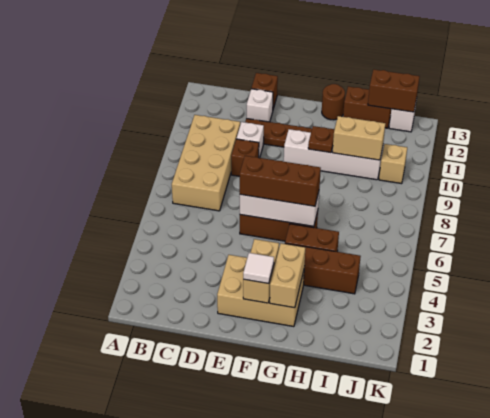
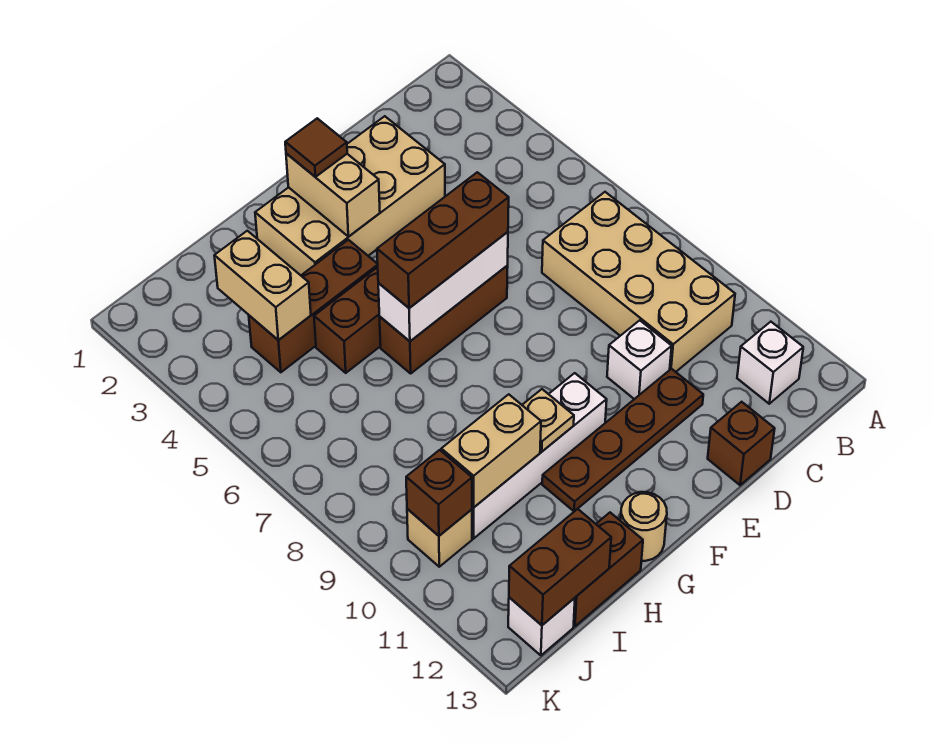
brown brick D9 level 1 -> brown brick J10 level 2
white brick D12 level 1 -> white brick B12 level 1
tan brick E2:G3 level 1 -> tan brick D2:G3 level 1
white tile F2 level 3 -> brown tile F2 level 3
tan brick G2:G3 level 2 -> tan brick I3:I4 level 2
brown plate G10 level 2 -> tan plate G10 level 2
brown round brick G13 level 1 -> tan round brick G13 level 1

